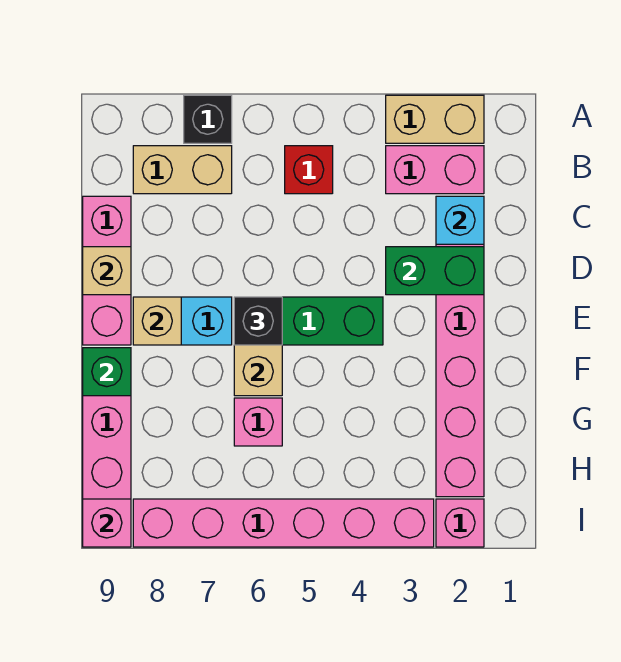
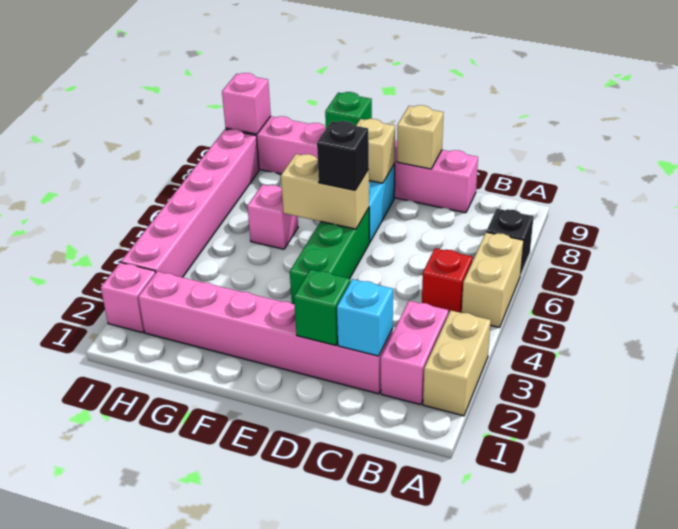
tan brick B7:B8 level 1 -> tan brick A5:A6 level 1
green brick D2:D3 level 2 -> green brick D2 level 2

